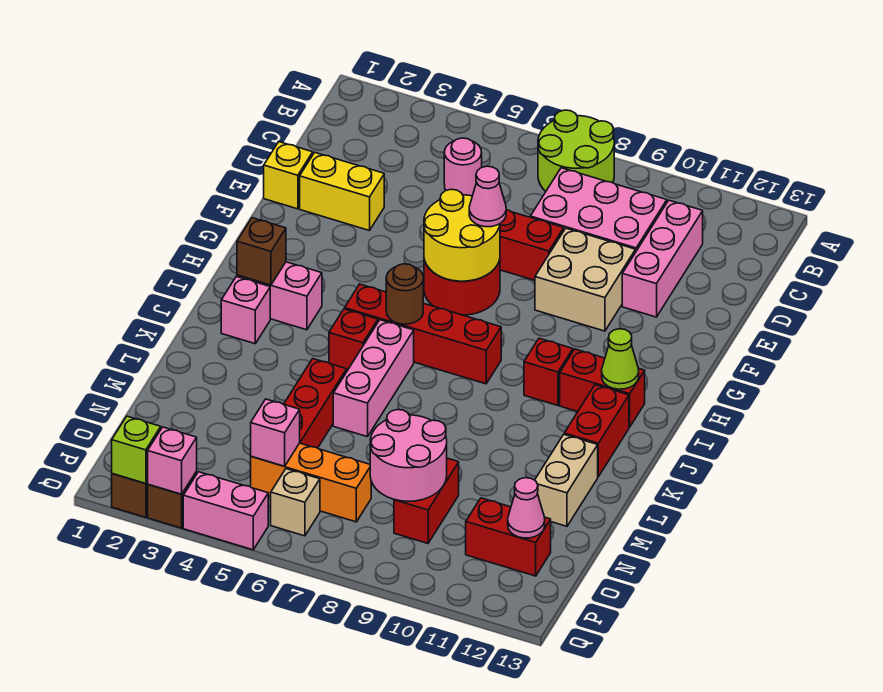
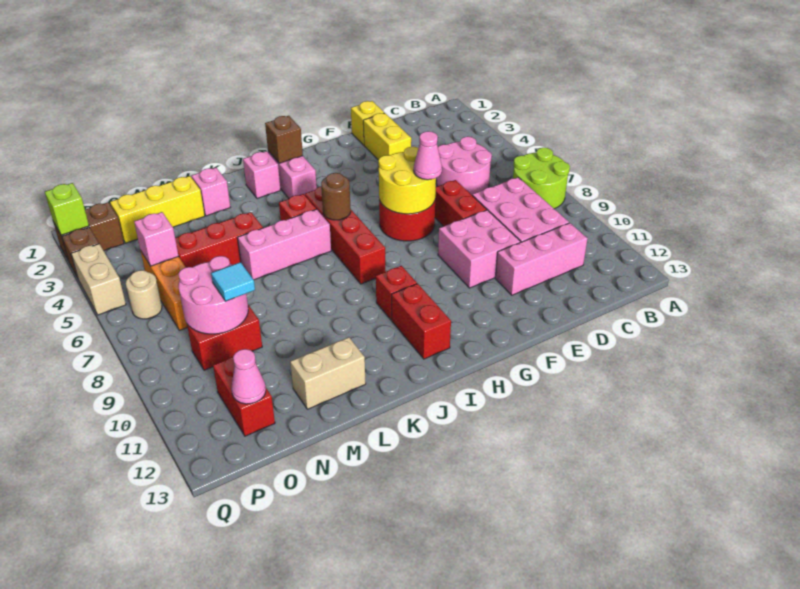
pink round brick C5 level 1 -> pink round brick C5:D6 level 1
tan brick E9:F10 level 1 -> pink brick E9:F10 level 1
lime cone I12 level 2 -> none
red brick J12:K12 level 1 -> none
none -> yellow brick M2:O2 level 1
none -> cyan tile N9 level 3
tan brick P6 level 1 -> tan round brick P6 level 1
pink brick Q3 level 2 -> pink brick L2 level 1
pink brick Q4:Q5 level 1 -> tan brick Q4:Q5 level 1

